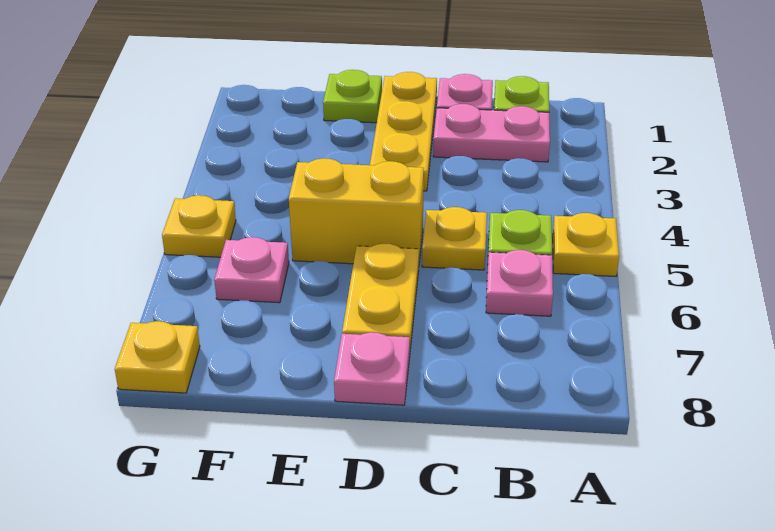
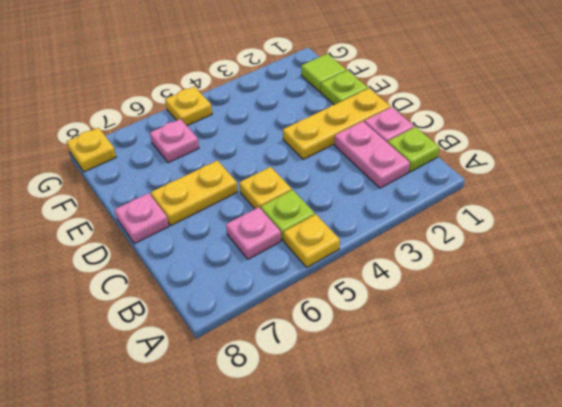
yellow brick D5:E5 level 1 -> none
none -> lime tile F1 level 1

